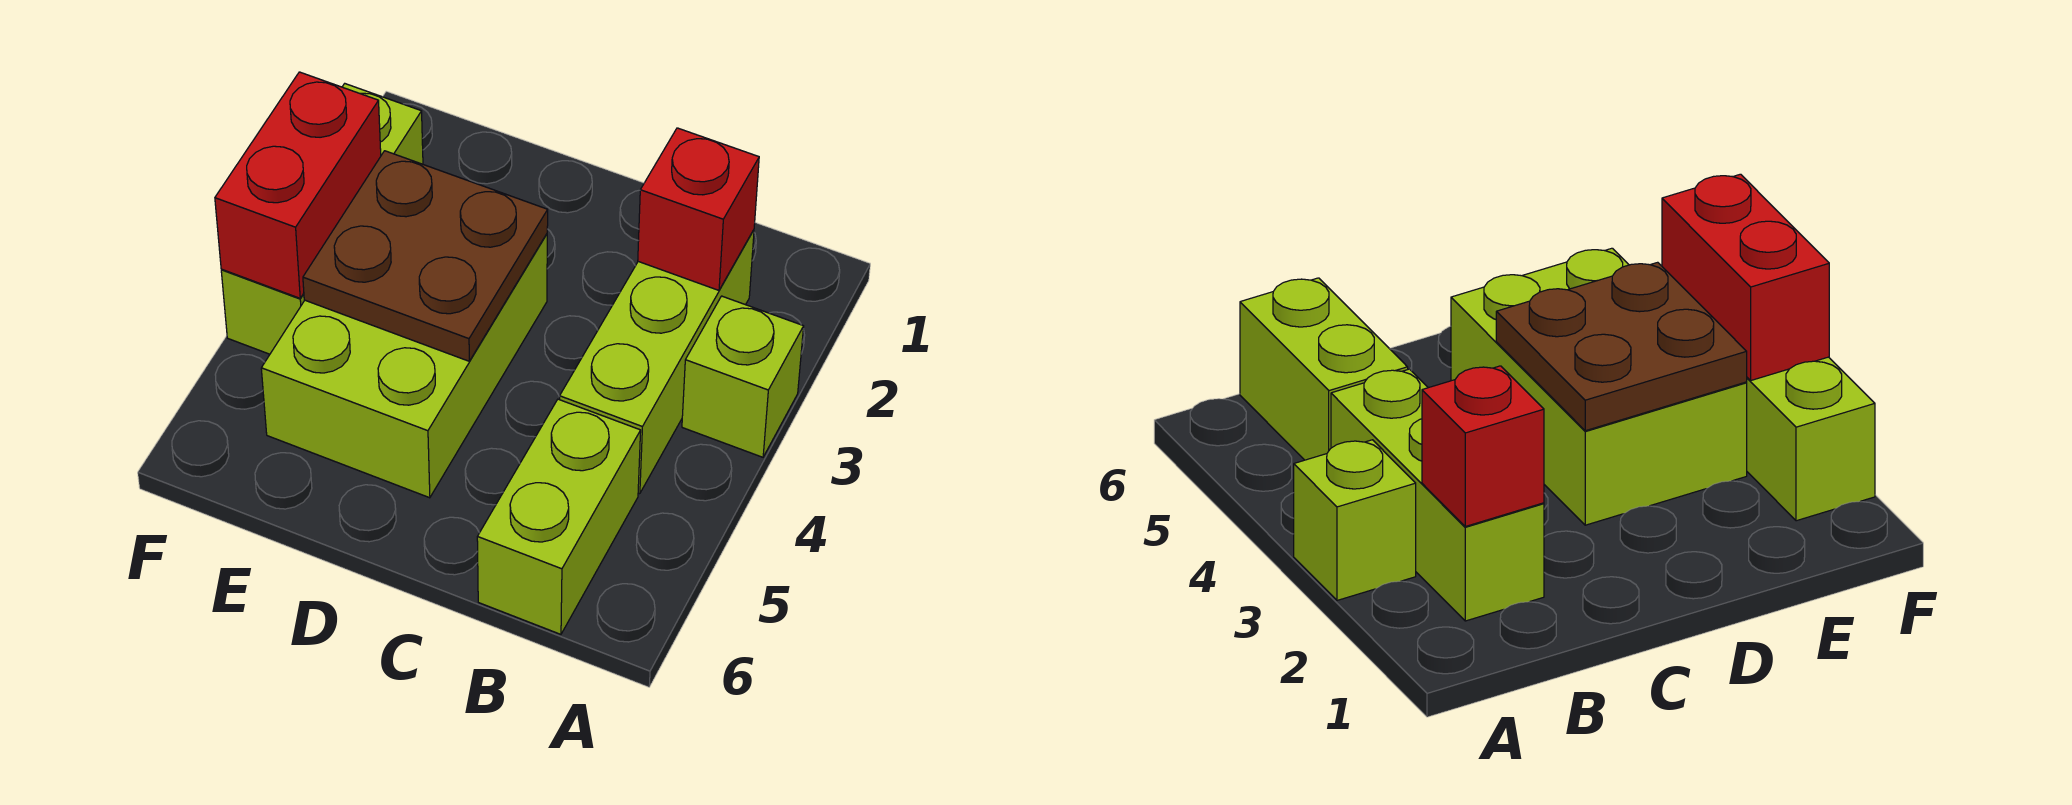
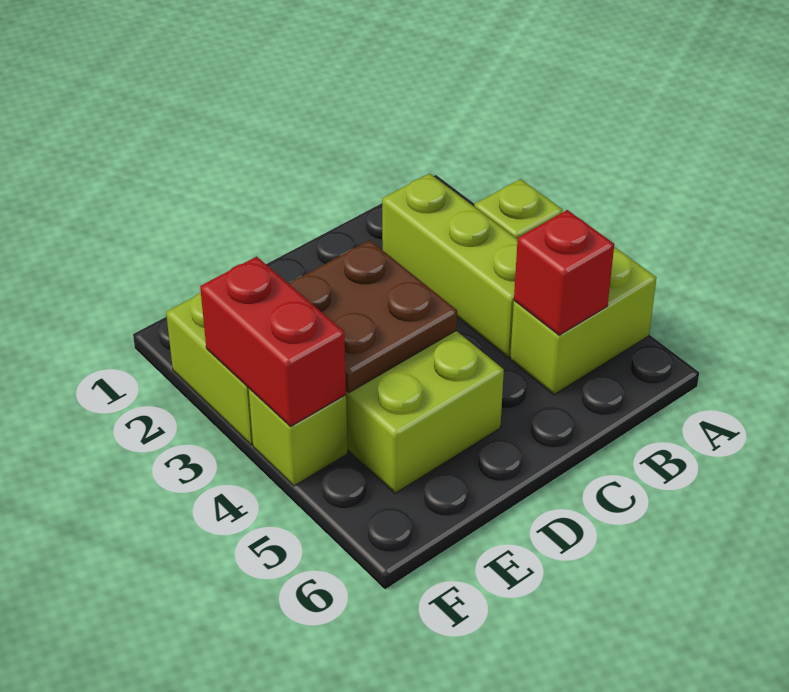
red brick B2 level 2 -> red brick B5 level 2
lime brick B5:B6 level 1 -> lime brick A5:B5 level 1

